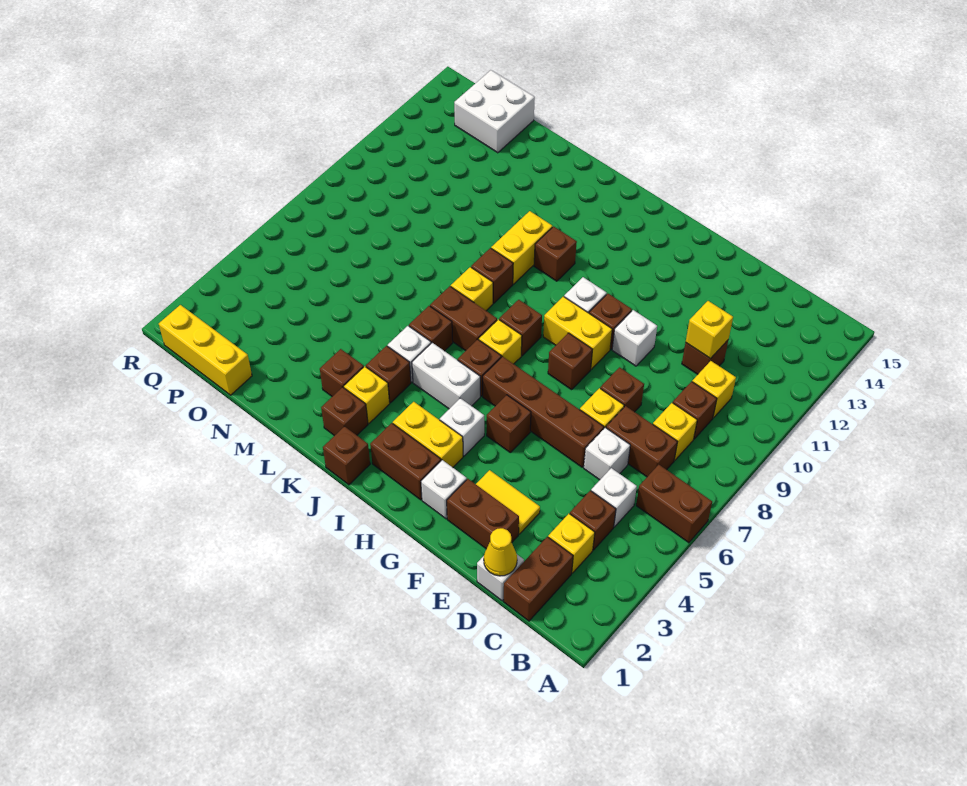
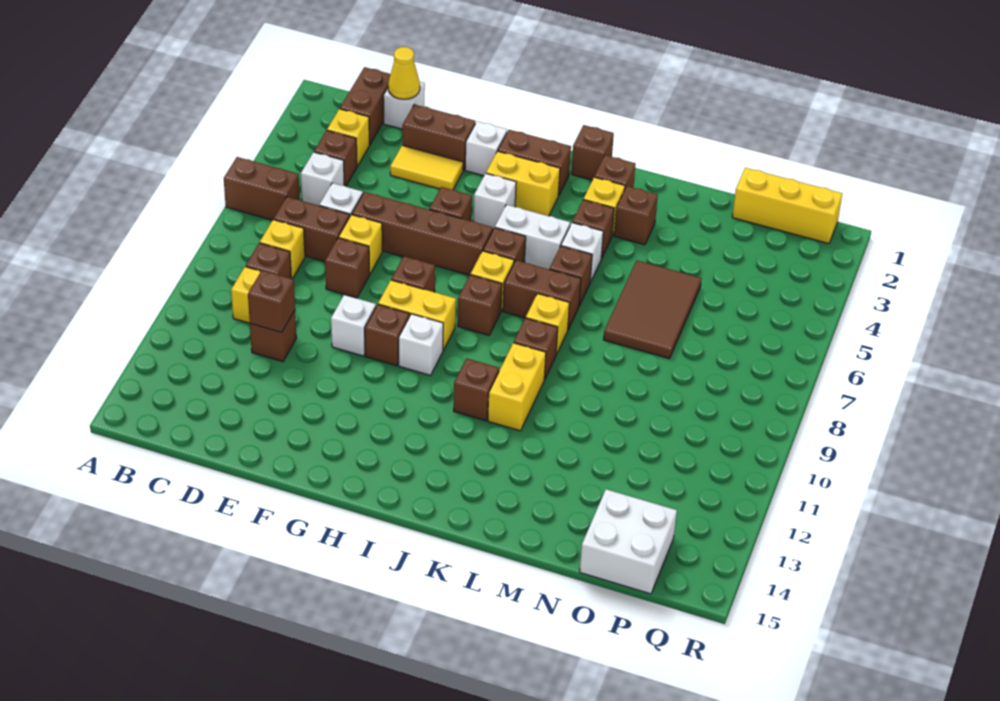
yellow brick D11 level 2 -> brown brick D11 level 2
none -> brown tile M5:N7 level 1

